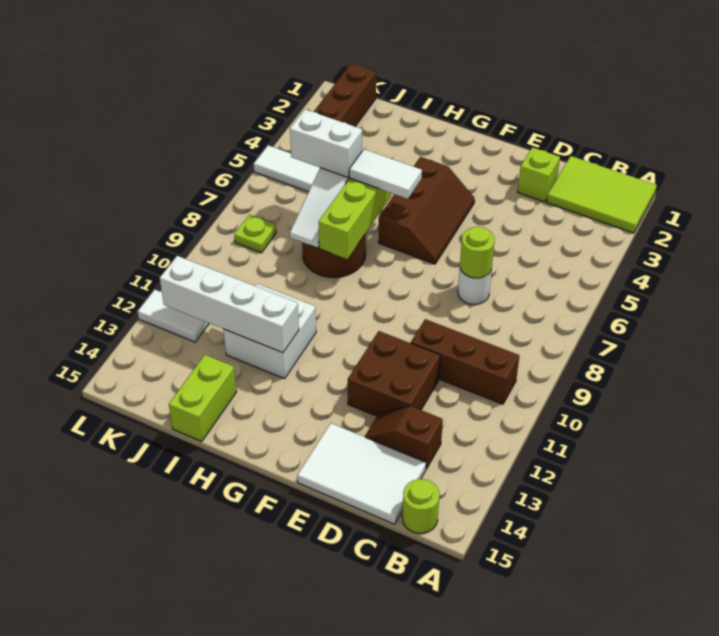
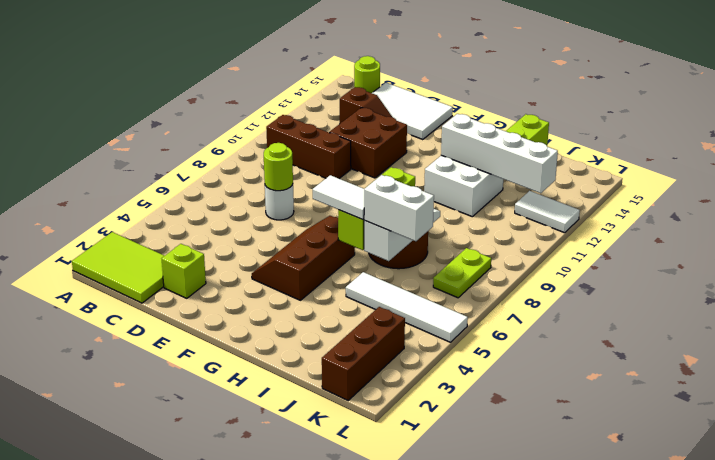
lime plate K8 level 1 -> lime plate K7:K8 level 1

